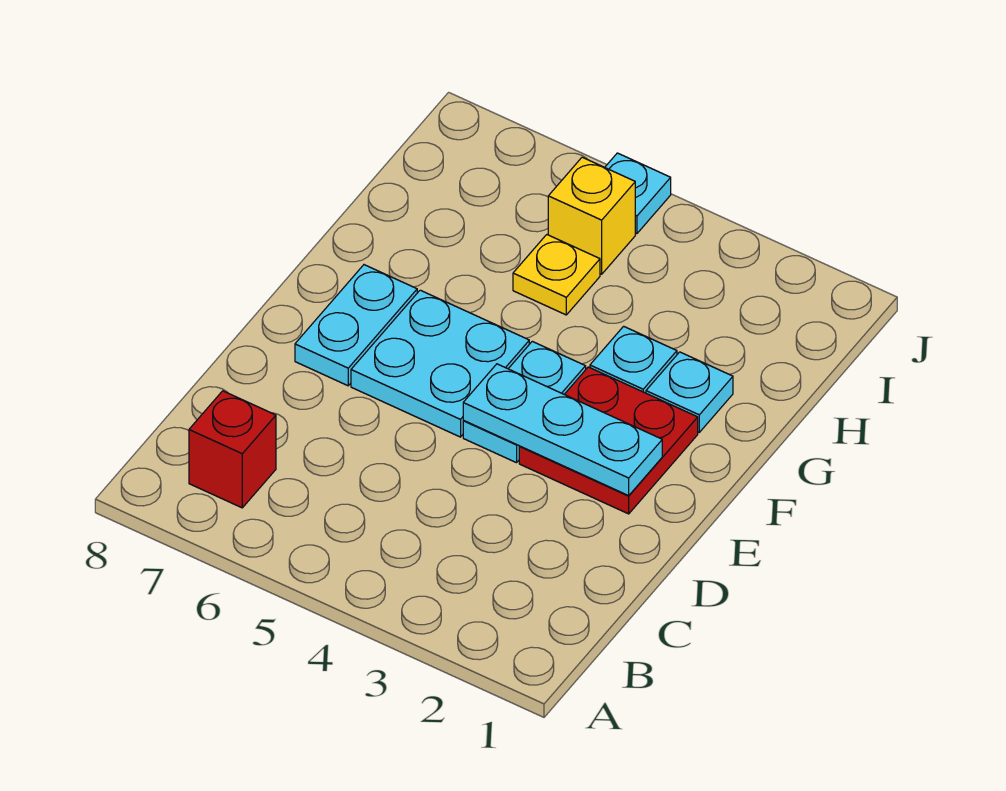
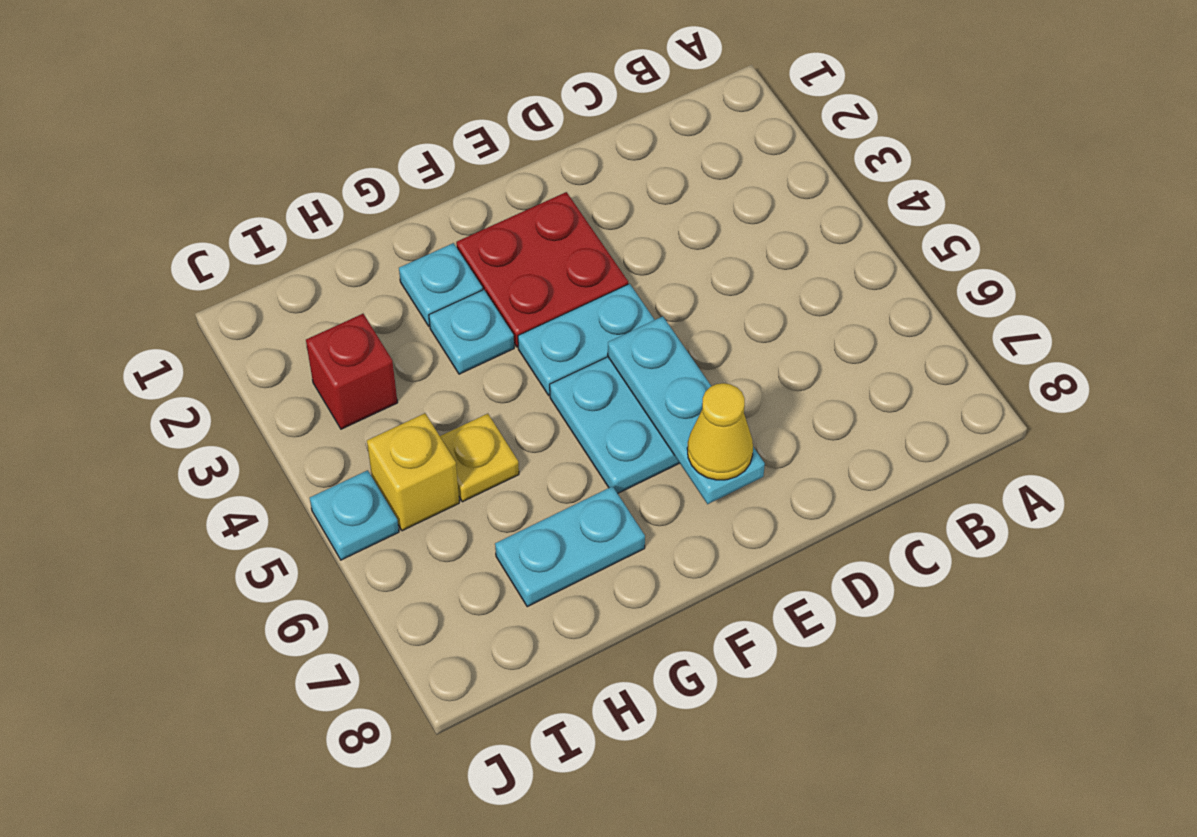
red brick B7 level 1 -> red brick I3 level 1
cyan plate E2:E4 level 2 -> cyan plate E5:E7 level 2
cyan plate E7:F7 level 1 -> cyan plate G7:H7 level 1
none -> yellow cone E7 level 3

